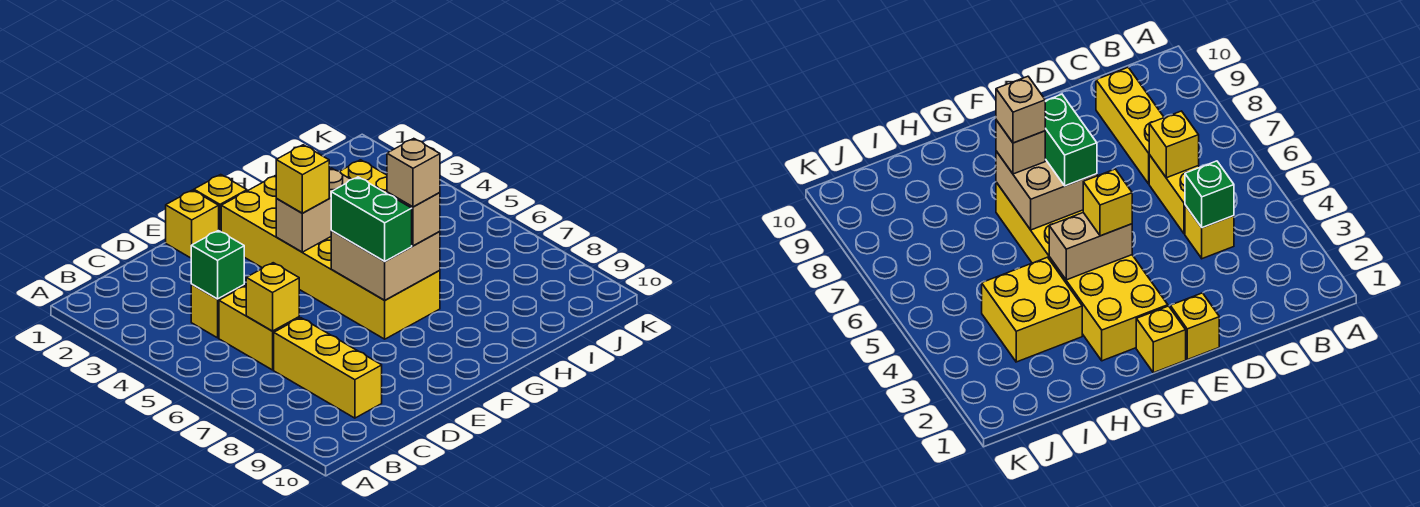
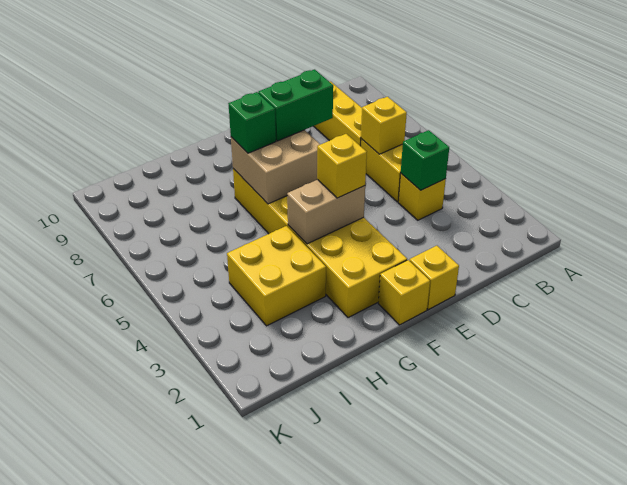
green brick F6:F7 level 3 -> green brick E7:F7 level 3
tan brick G7 level 3 -> green brick G7 level 3
tan brick G7 level 4 -> none

